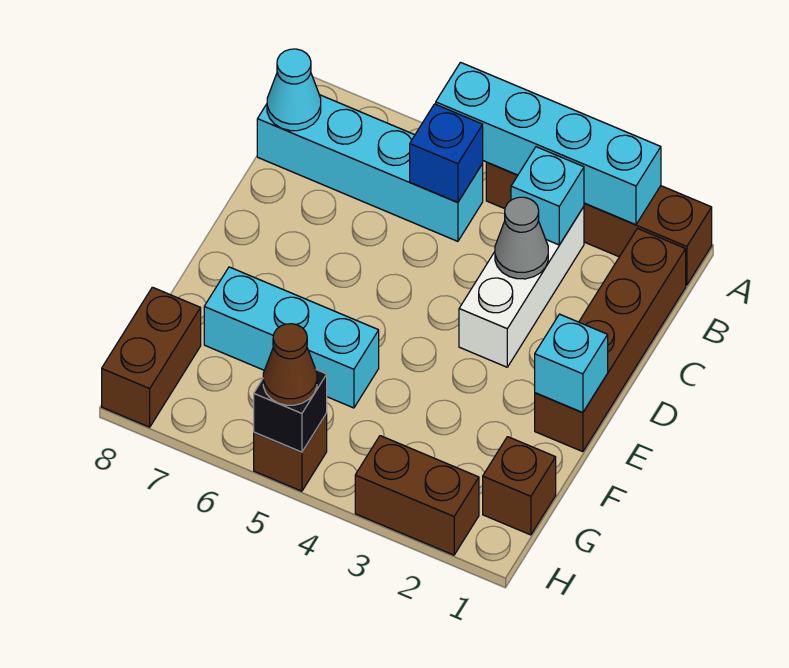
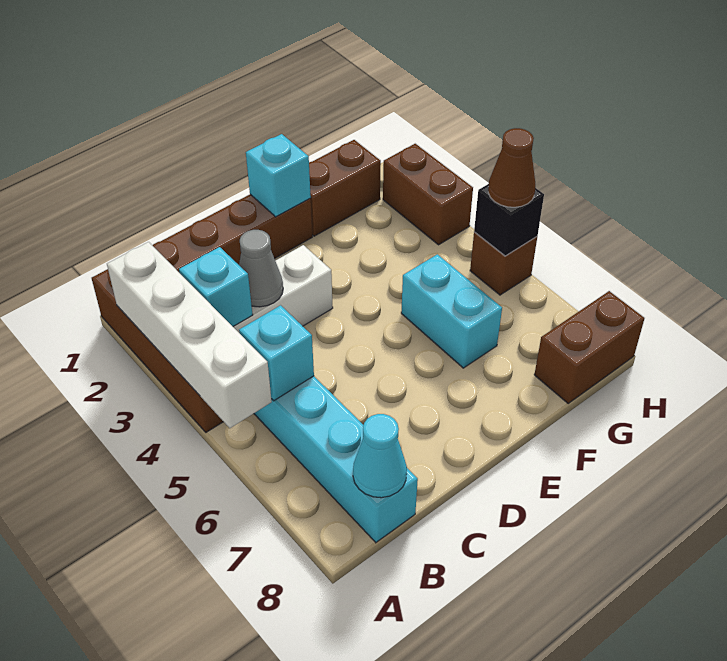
cyan brick A2:A5 level 2 -> white brick A2:A5 level 2
blue brick B5 level 2 -> cyan brick B5 level 2
cyan brick F5:F7 level 1 -> cyan brick F5:F6 level 1
brown brick G1 level 1 -> brown brick F1:G1 level 1

